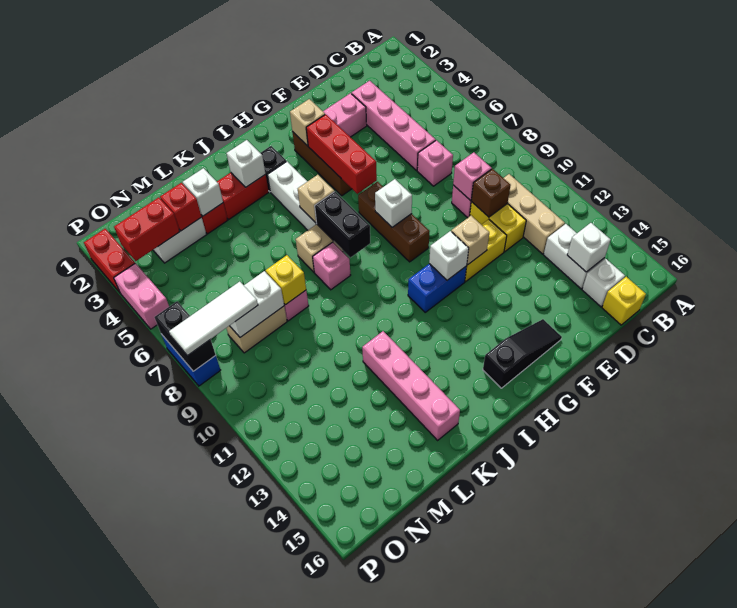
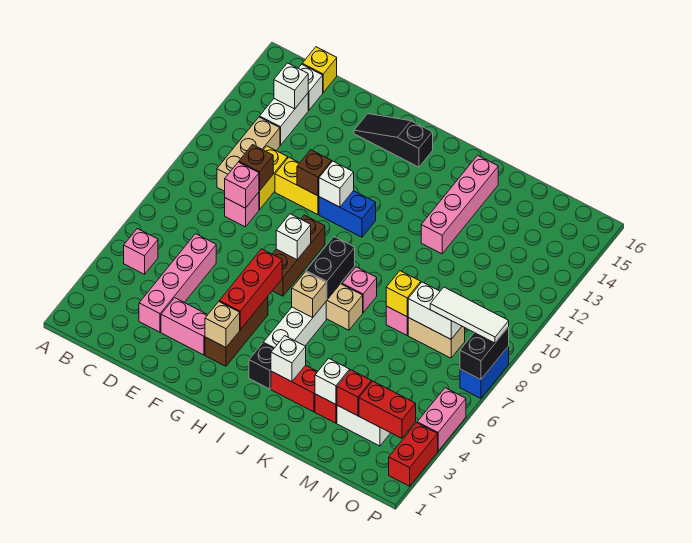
pink brick D7 level 1 -> pink brick B5 level 1
tan brick F11 level 2 -> brown brick F11 level 2

